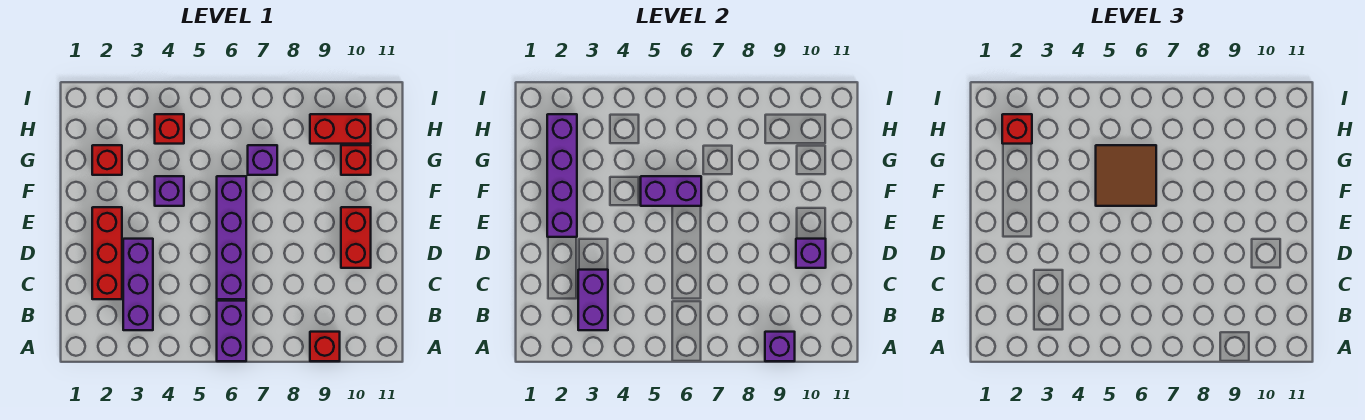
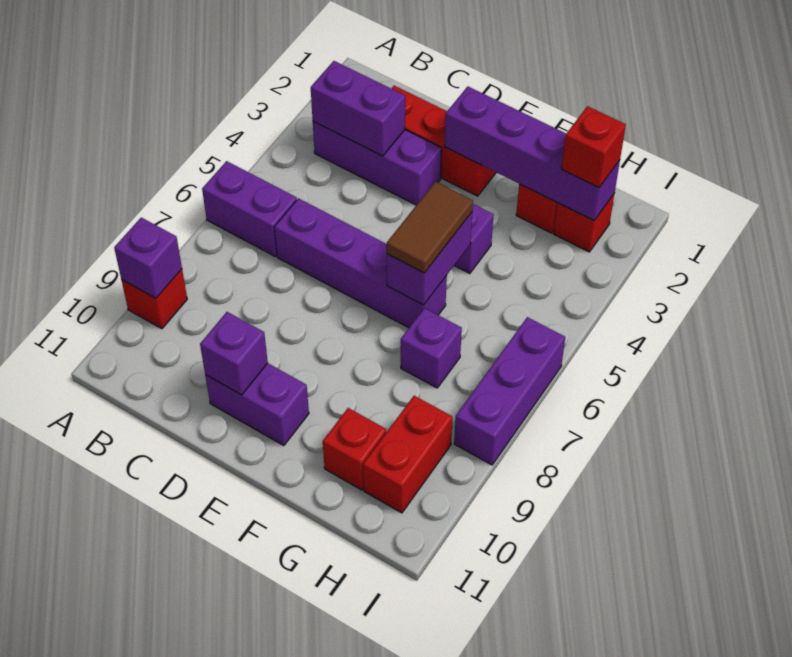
red brick D10:E10 level 1 -> purple brick D10:E10 level 1
brown tile F5:G6 level 3 -> brown tile F5:F6 level 3
red brick H4 level 1 -> red brick H2 level 1
none -> purple brick I6:I8 level 1

